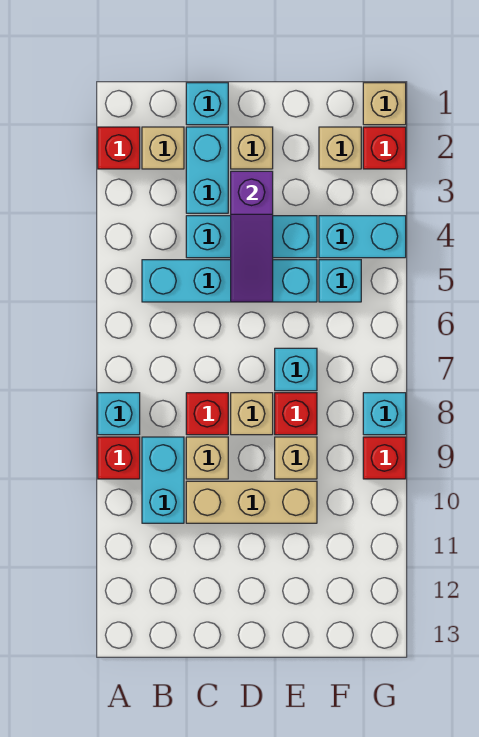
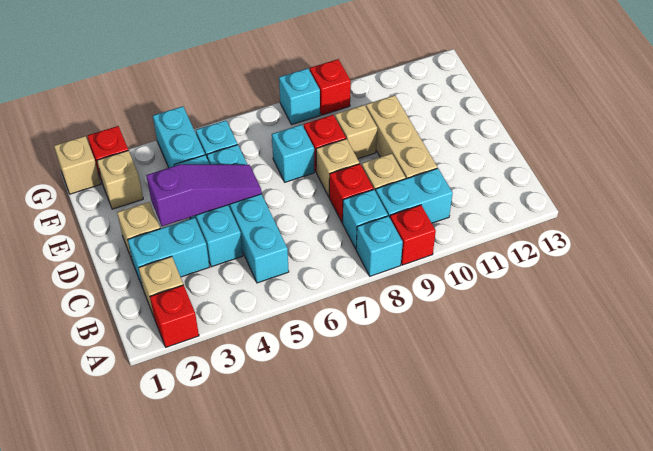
cyan brick C1 level 1 -> cyan brick B8 level 1

